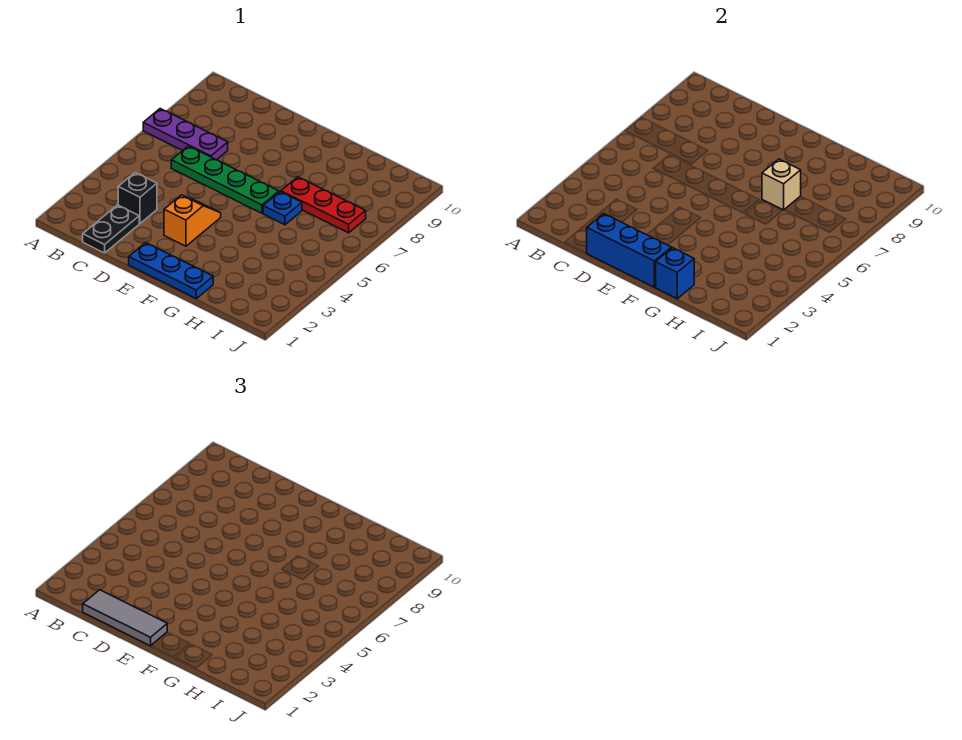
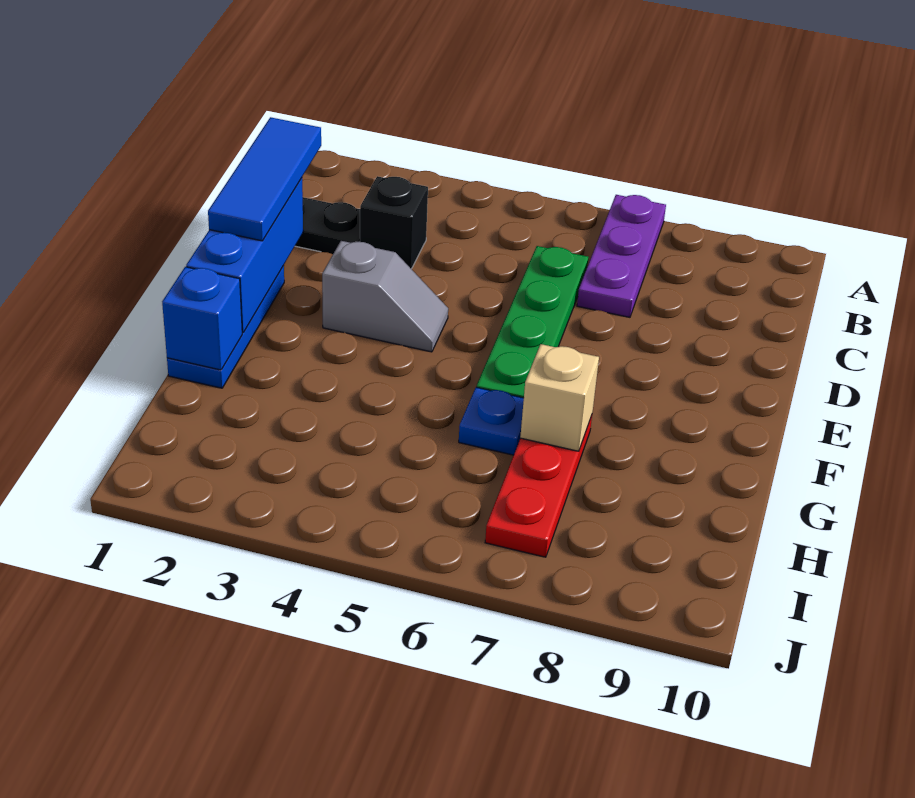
grey tile C1:E1 level 3 -> blue tile C1:E1 level 3
orange slope E3:E4 level 1 top 3 -> grey slope E3:E4 level 1 top 3

